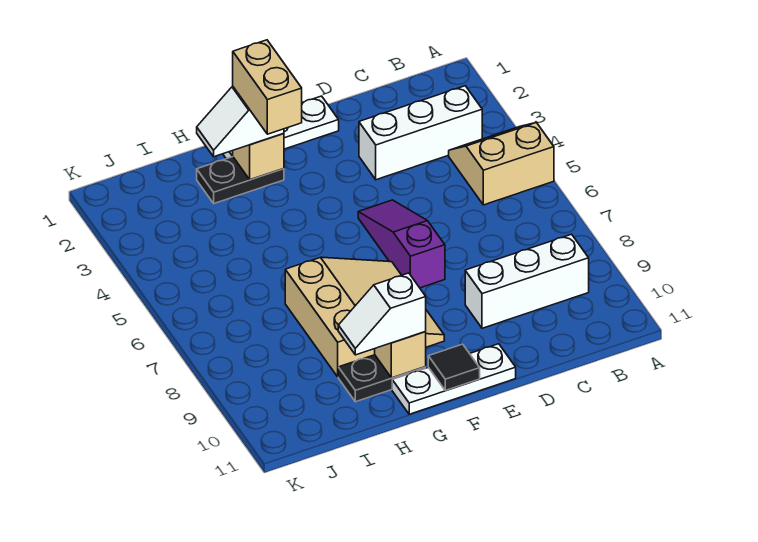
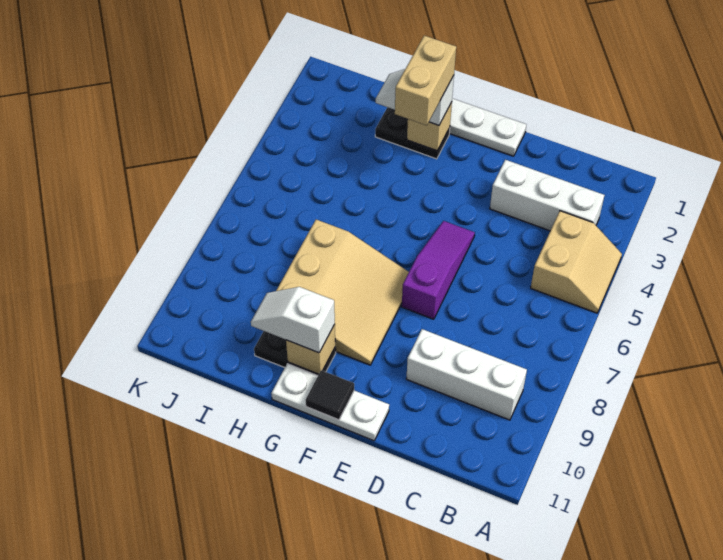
tan slope A4:B5 level 1 top 5 -> tan slope A4:B5 level 1 top B

